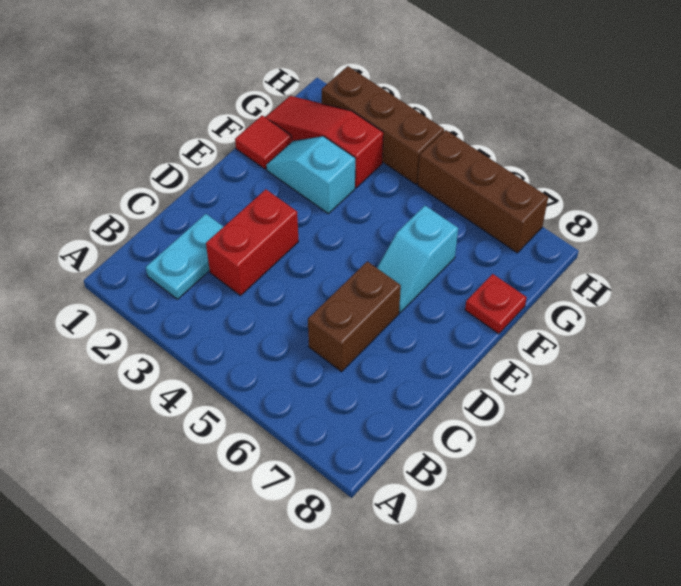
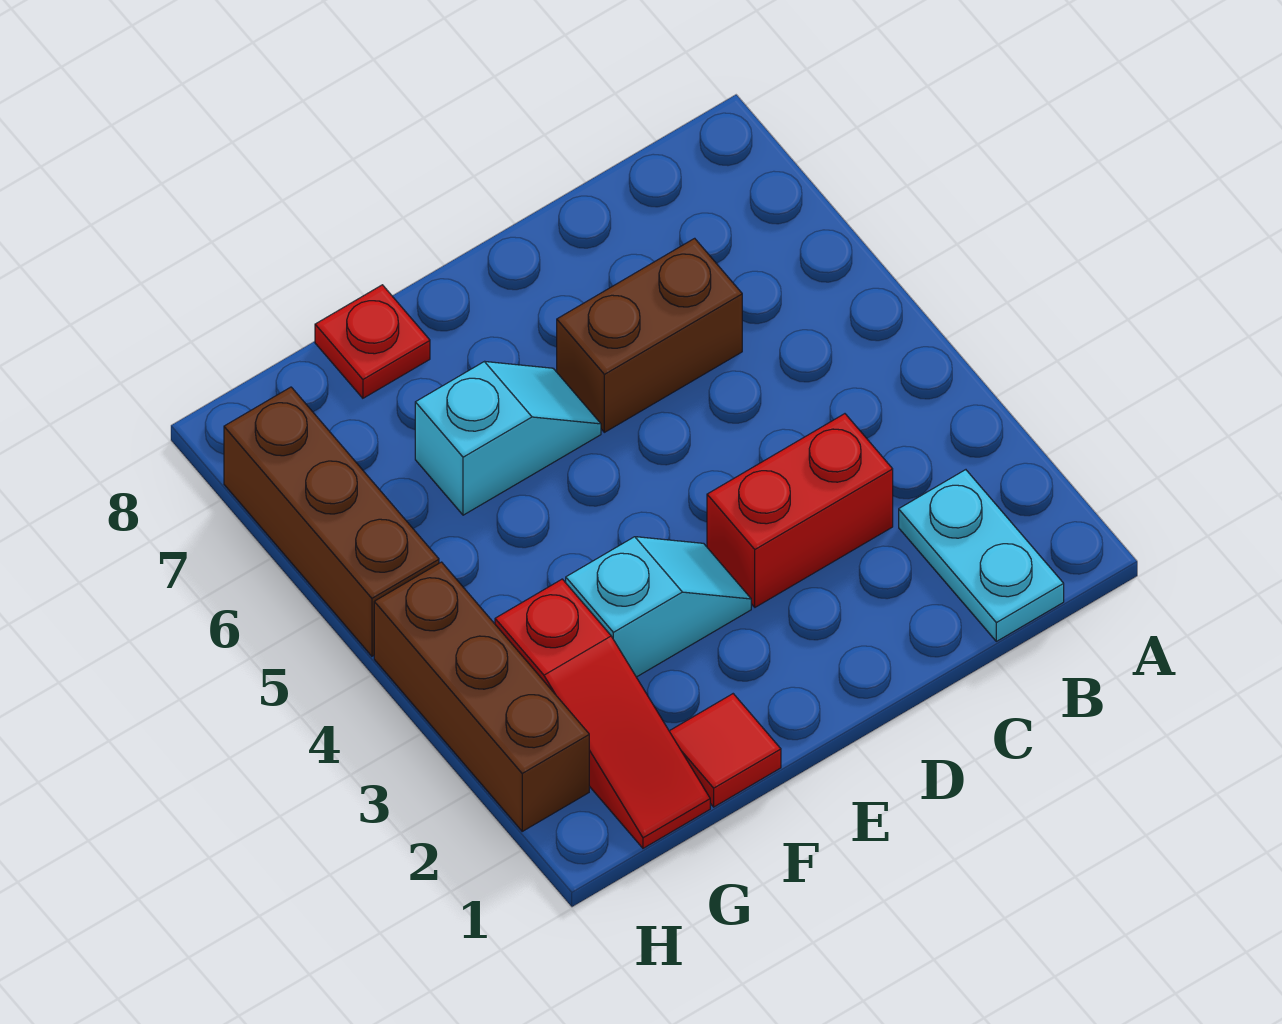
cyan plate B2:C2 level 1 -> cyan plate B1:B2 level 1
cyan slope F2:F3 level 1 top 3 -> cyan slope E3:F3 level 1 top F

